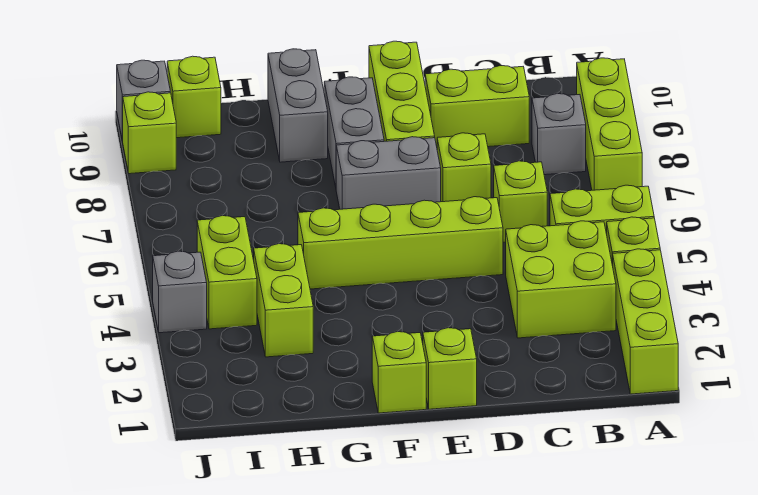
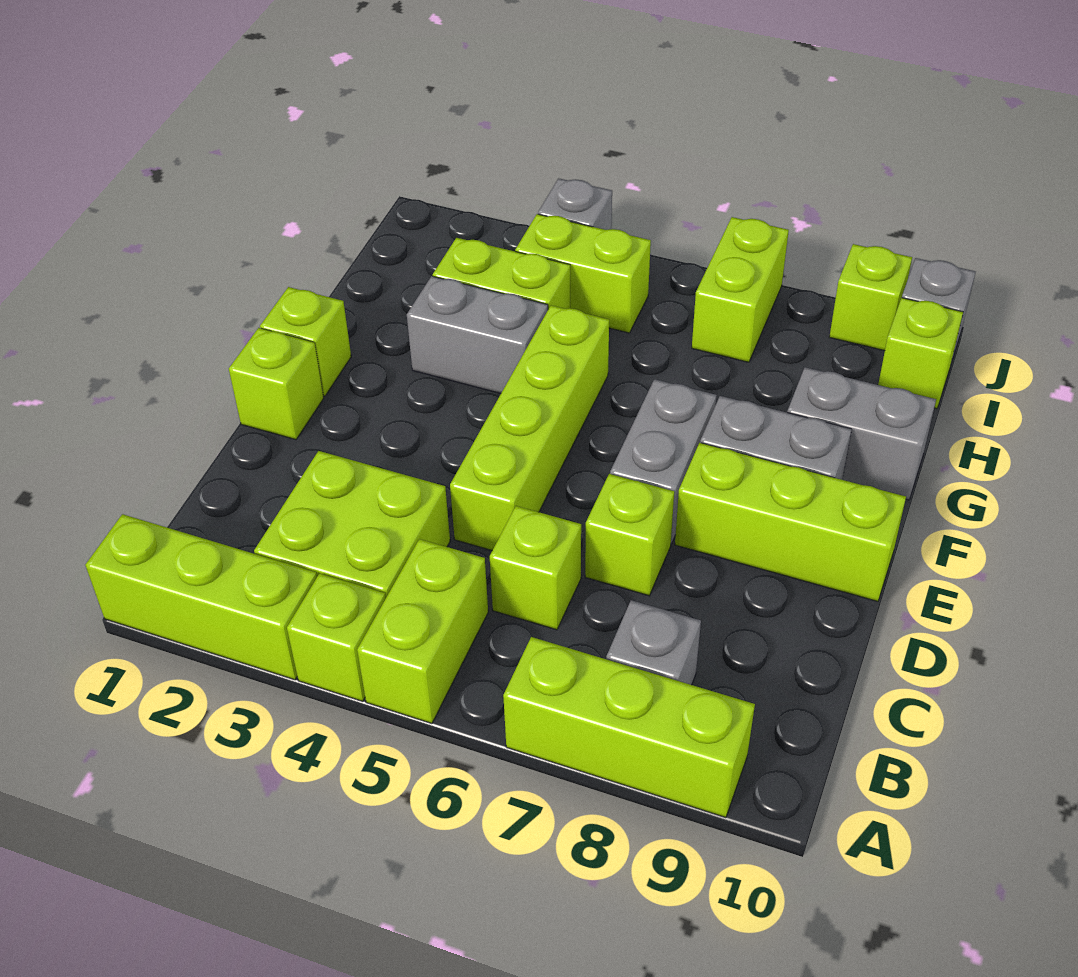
lime brick C9:D9 level 1 -> lime brick I7:J7 level 1
none -> grey brick G3:G4 level 1

